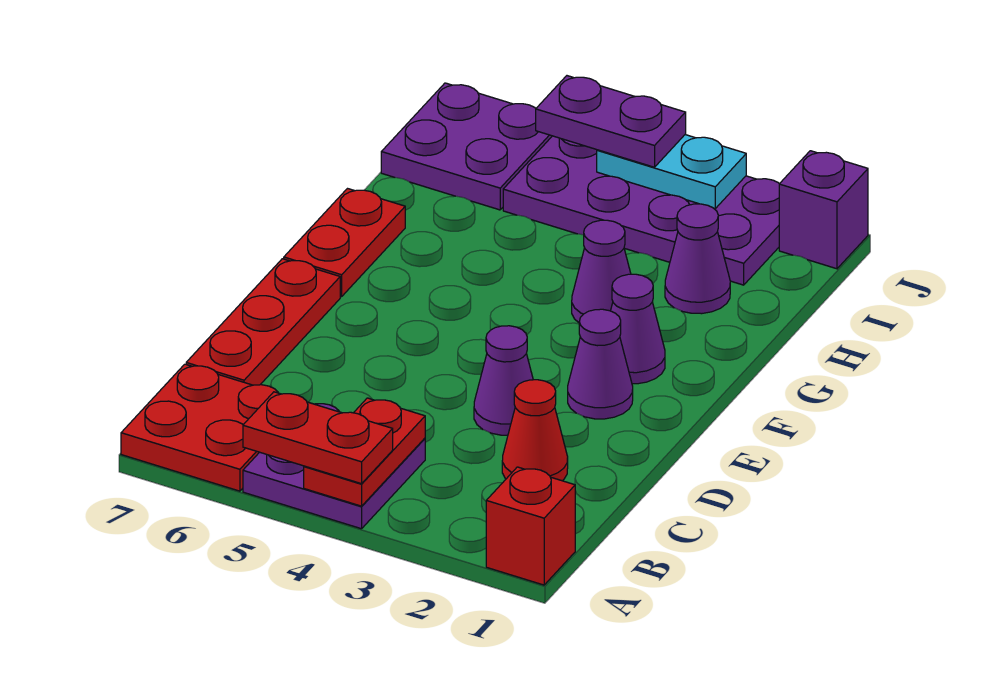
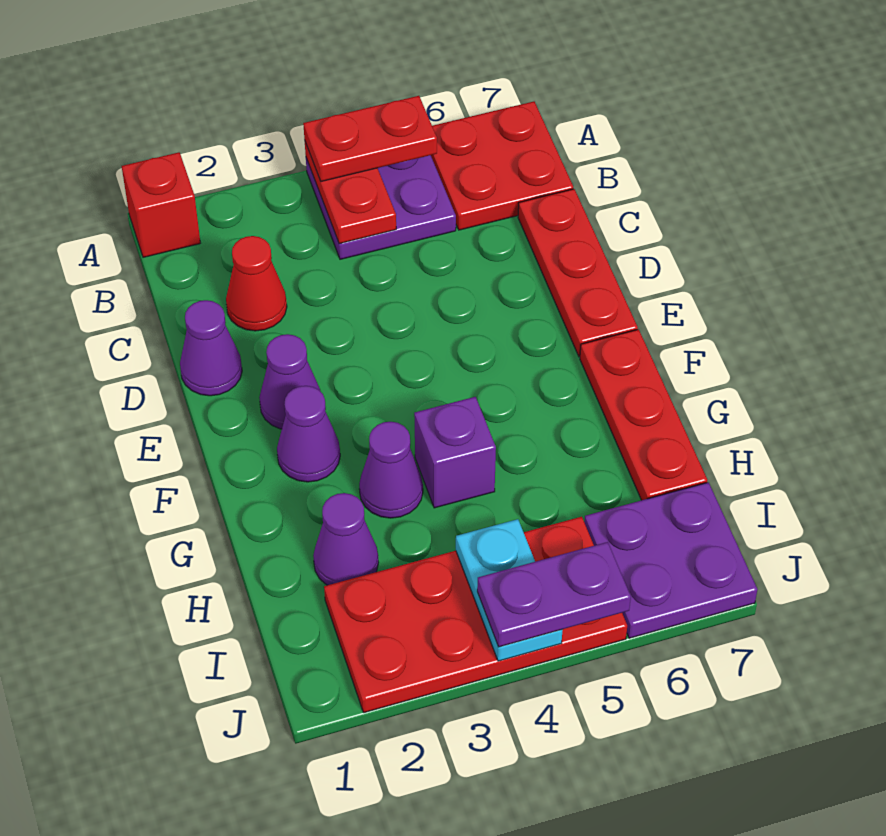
purple cone D3 level 1 -> purple cone D1 level 1
red plate F7:G7 level 1 -> red plate F7:H7 level 1
purple plate I2:J5 level 1 -> red plate I2:J5 level 1
purple brick J1 level 1 -> purple brick G4 level 1
cyan plate J3:J4 level 2 -> cyan plate I4:J4 level 2

